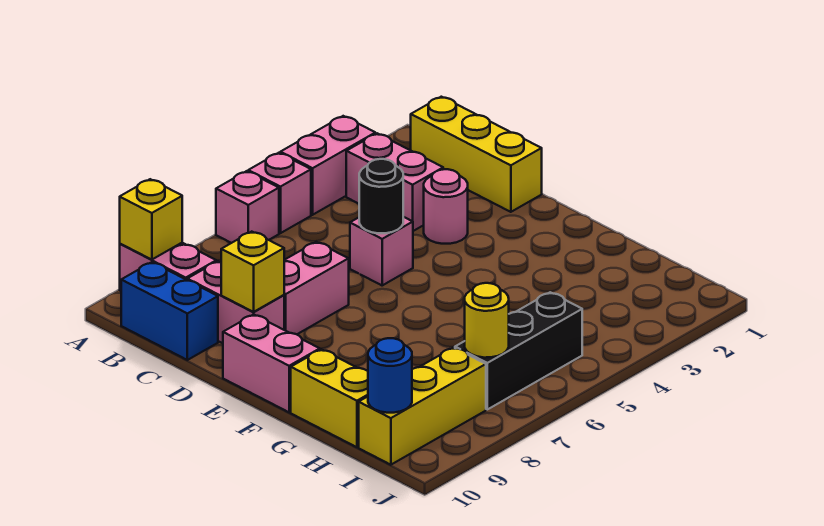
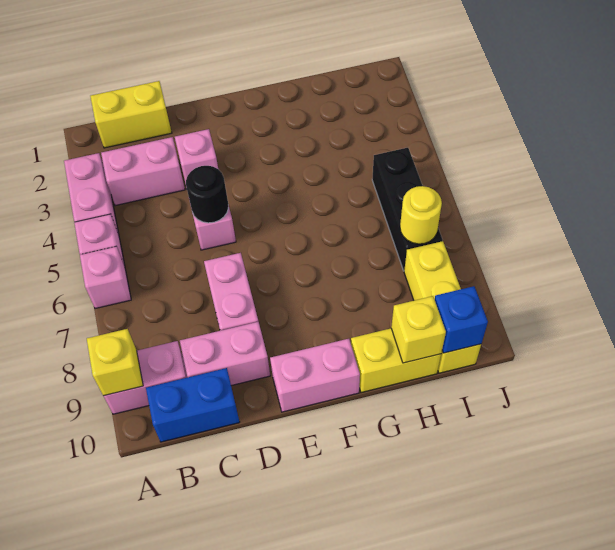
yellow brick B1:D1 level 1 -> yellow brick B1:C1 level 1
pink round brick D3 level 1 -> pink brick D3 level 1
yellow brick D9 level 2 -> yellow brick H10 level 2
blue round brick I10 level 2 -> blue brick I10 level 2

